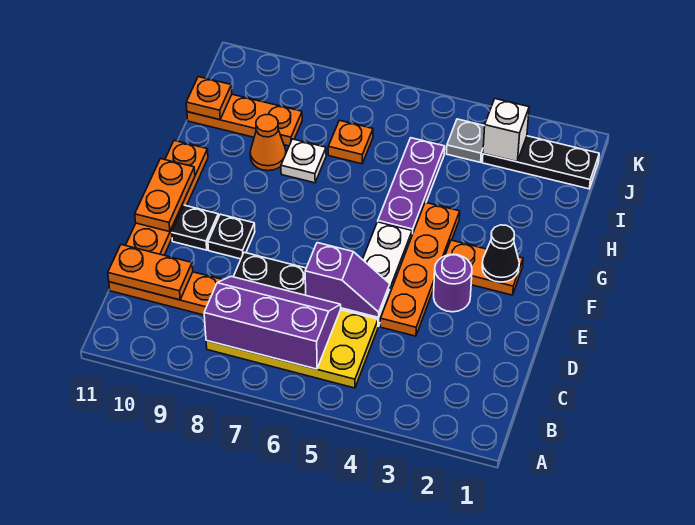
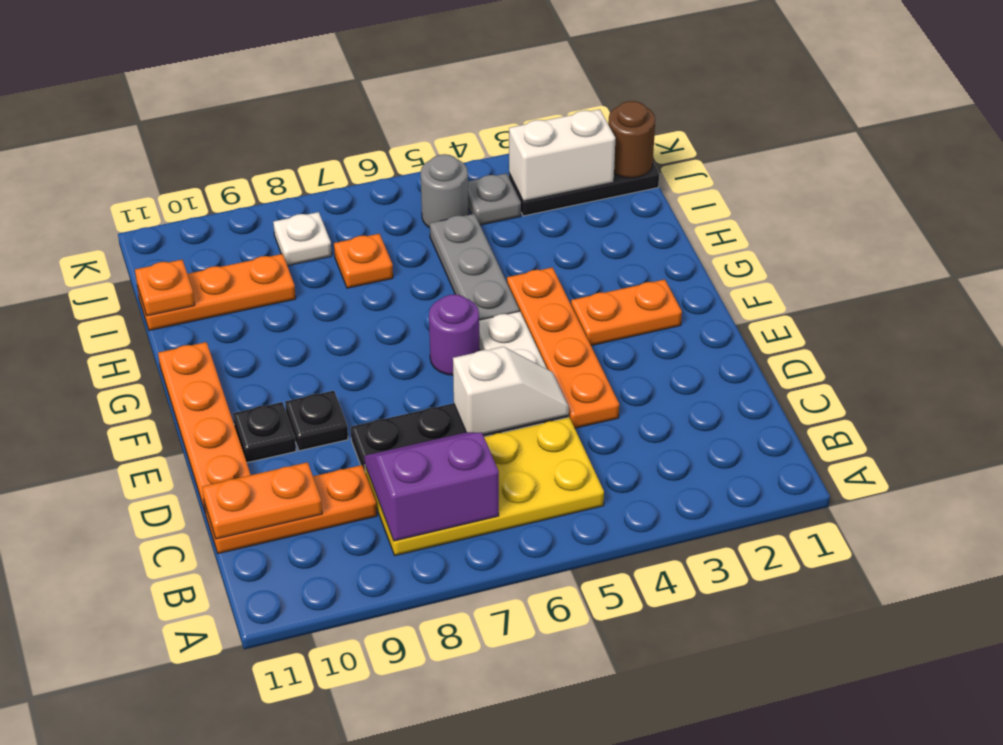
purple slope B6:C8 level 2 top B -> purple slope B7:C8 level 2 top B
purple slope D5:D6 level 2 top 6 -> white slope D5:D6 level 2 top 6
purple round brick E3 level 1 -> purple round brick F6 level 1
orange plate E11:F11 level 2 -> none
black cone F2 level 2 -> none
purple plate G5:I5 level 1 -> grey plate G5:I5 level 1
white plate H8 level 1 -> white plate J8 level 1
orange cone H9 level 1 -> none
none -> brown round brick J1 level 2
white brick J3 level 2 -> white brick J2:J3 level 2
none -> grey round brick J5 level 1

